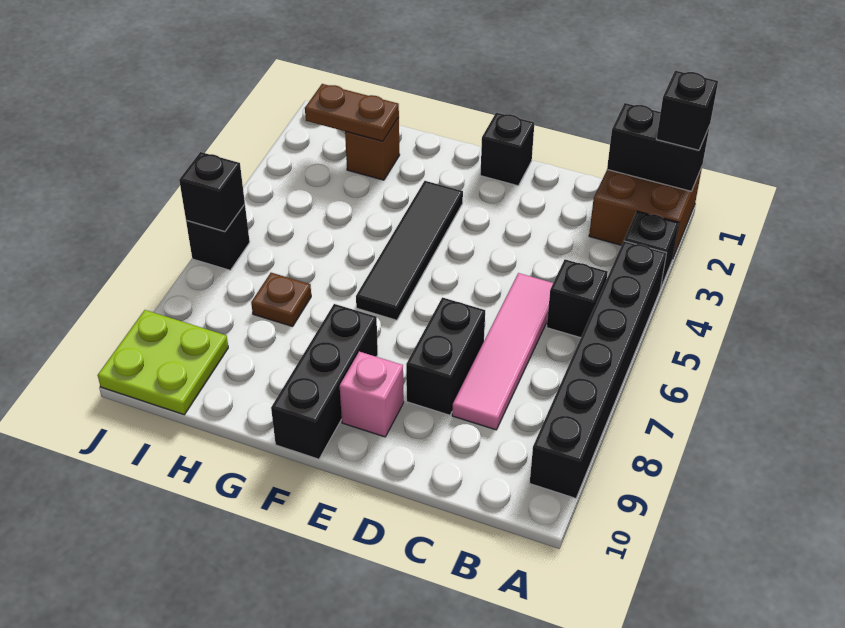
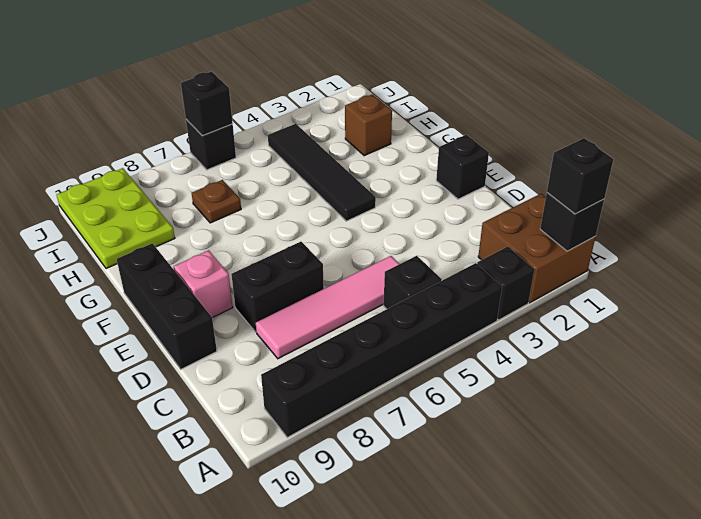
black brick A1:B1 level 2 -> black brick A1 level 2
black tile F3:F6 level 1 -> black tile F4:I4 level 1
black brick F8:F10 level 1 -> black brick D10:F10 level 1
brown plate H2:I2 level 2 -> none
lime plate I9:J10 level 1 -> lime plate H9:J10 level 1

